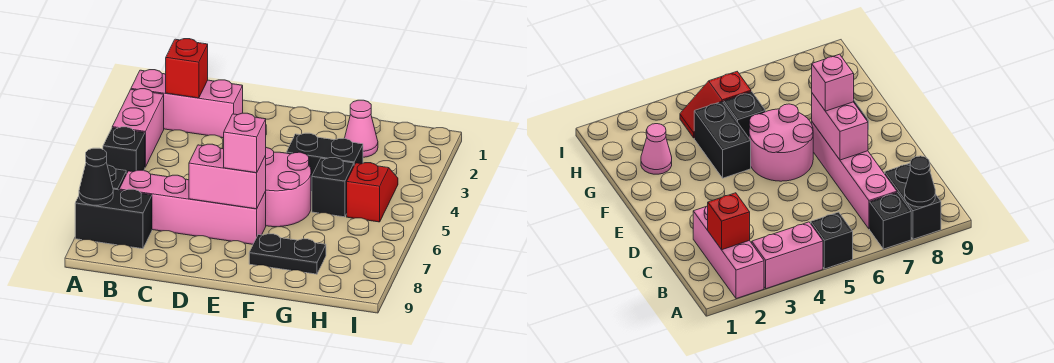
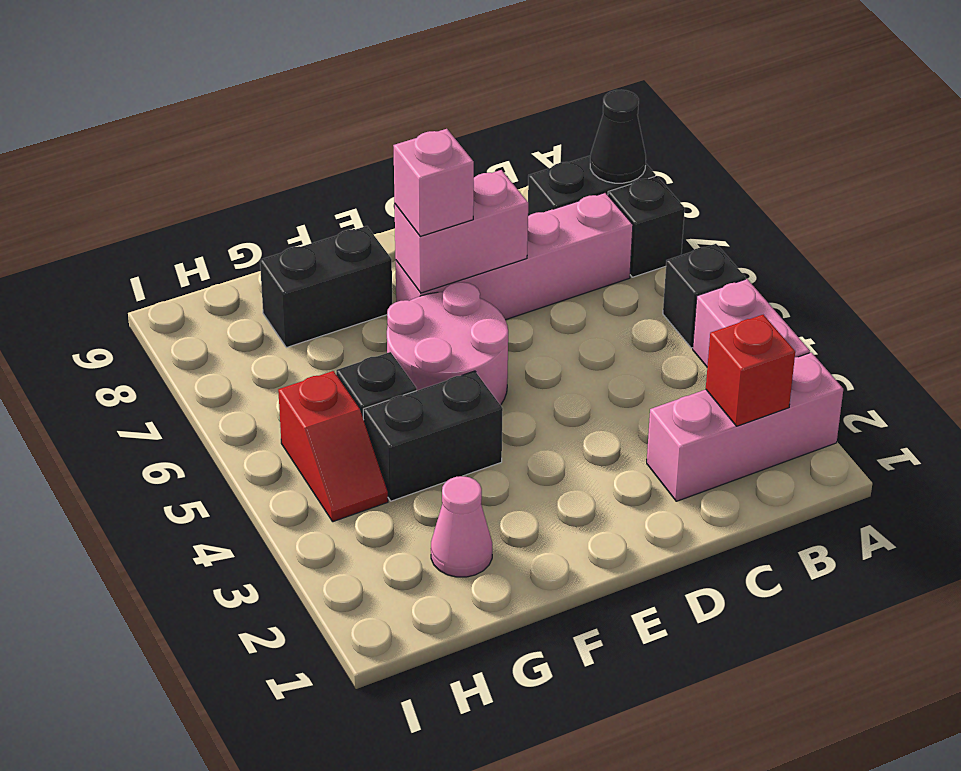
black plate F8:G8 level 1 -> black brick F8:G8 level 1

